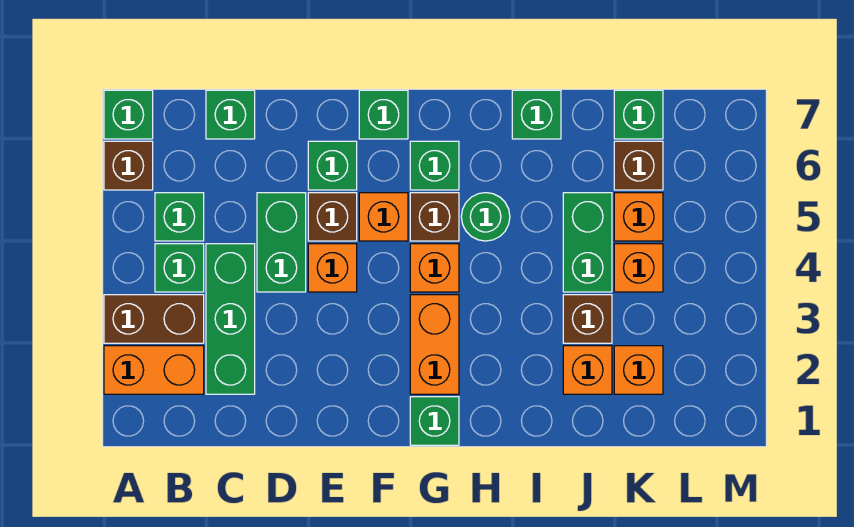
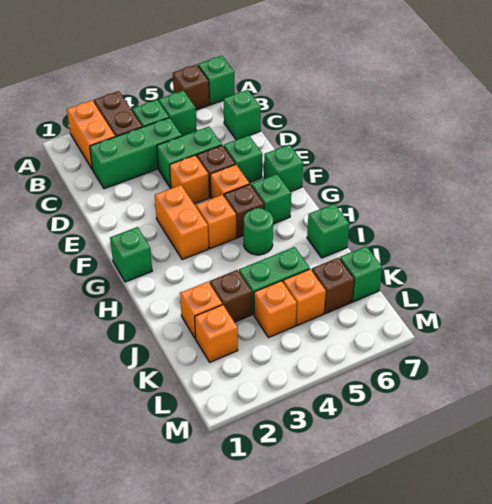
orange brick G2:G3 level 1 -> orange brick F3:G3 level 1

